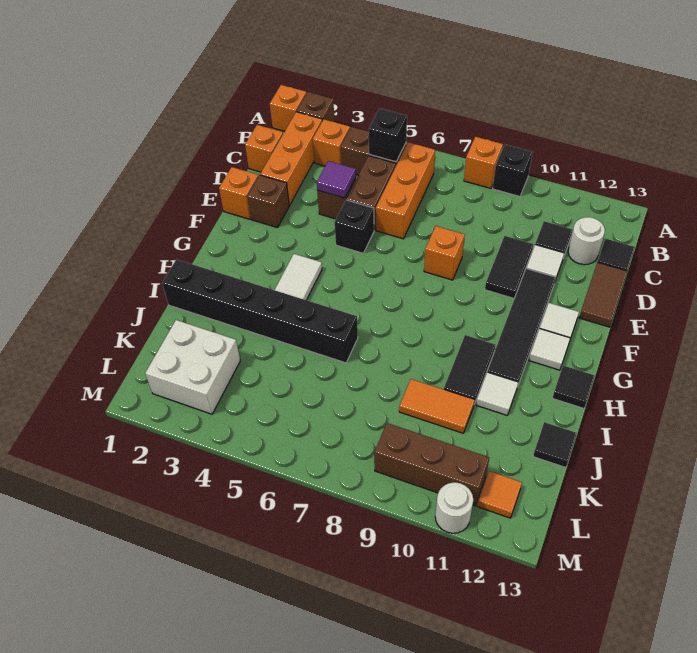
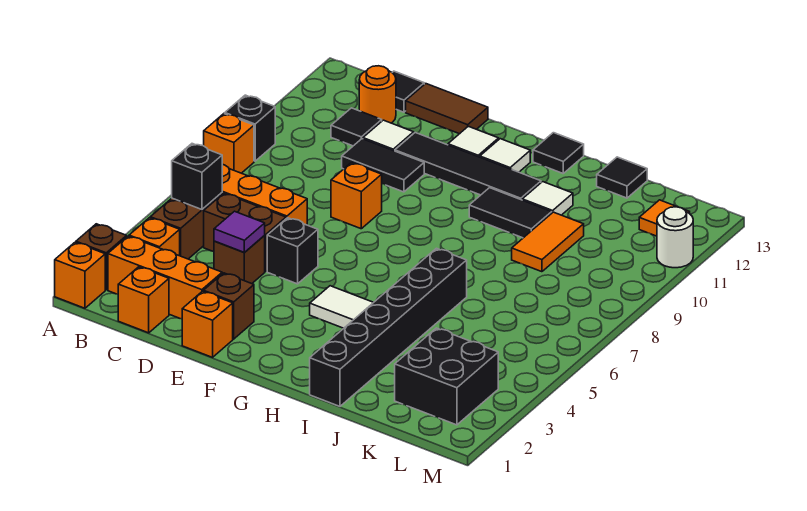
white round brick C12 level 1 -> orange round brick C12 level 1
white brick K2:L3 level 1 -> black brick K2:L3 level 1
brown brick L9:L11 level 1 -> none

